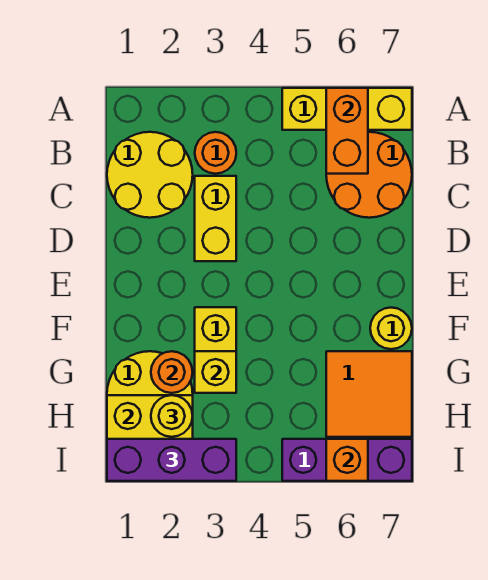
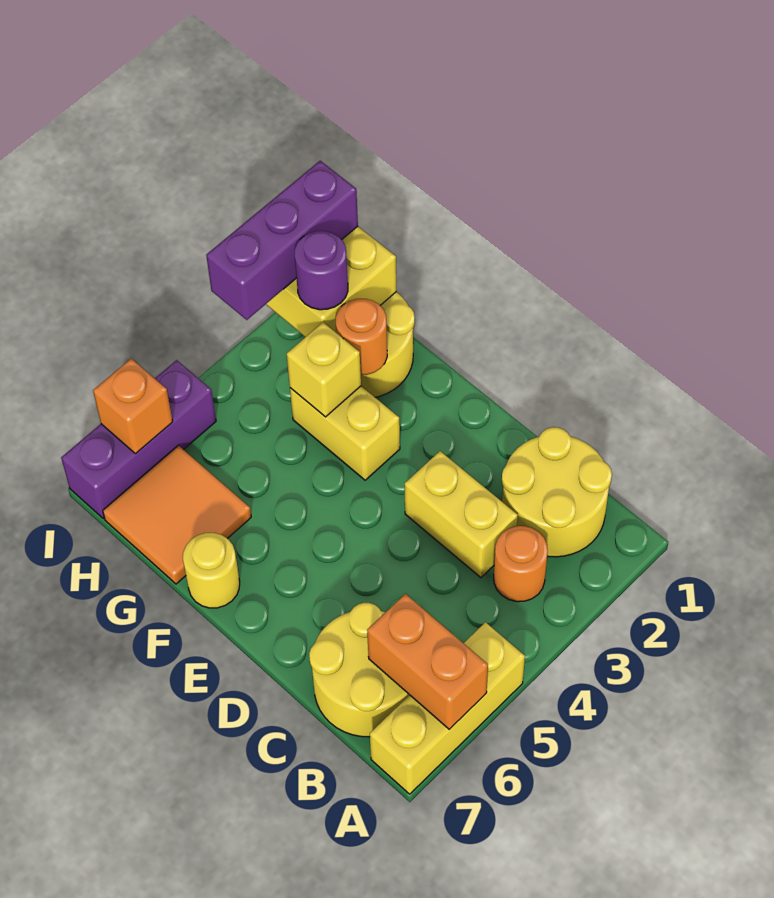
orange round brick B6:C7 level 1 -> yellow round brick B6:C7 level 1
yellow round brick H2 level 3 -> purple round brick H2 level 3

